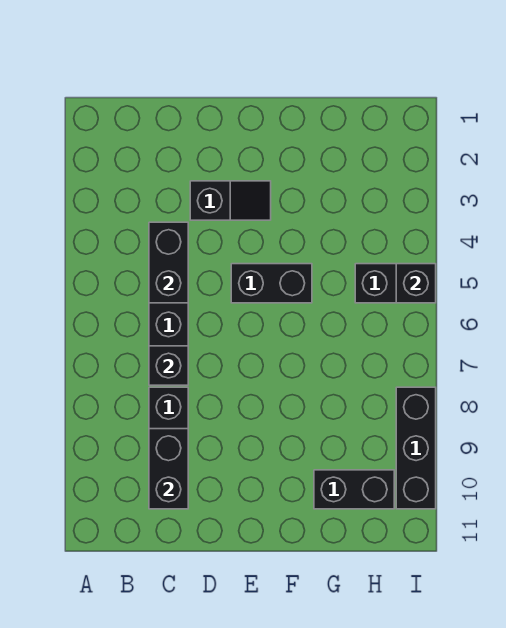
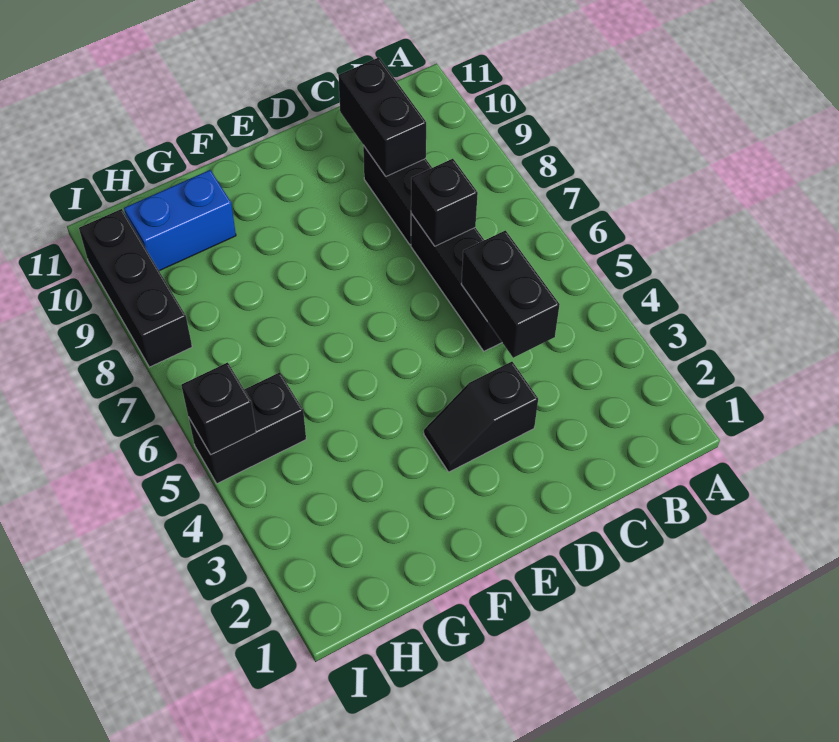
black brick E5:F5 level 1 -> none
black brick G10:H10 level 1 -> blue brick G10:H10 level 1

